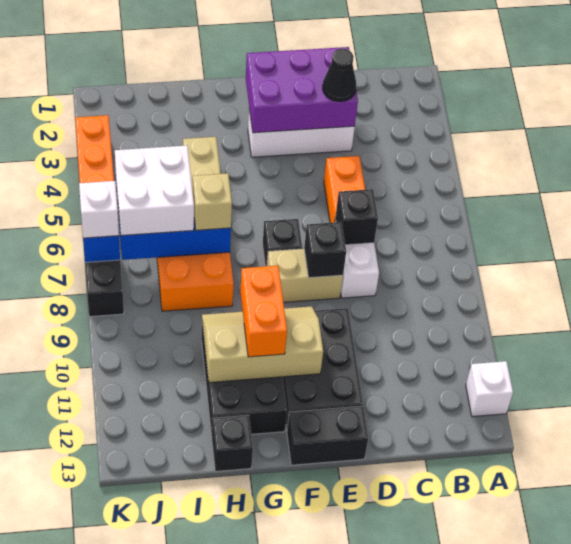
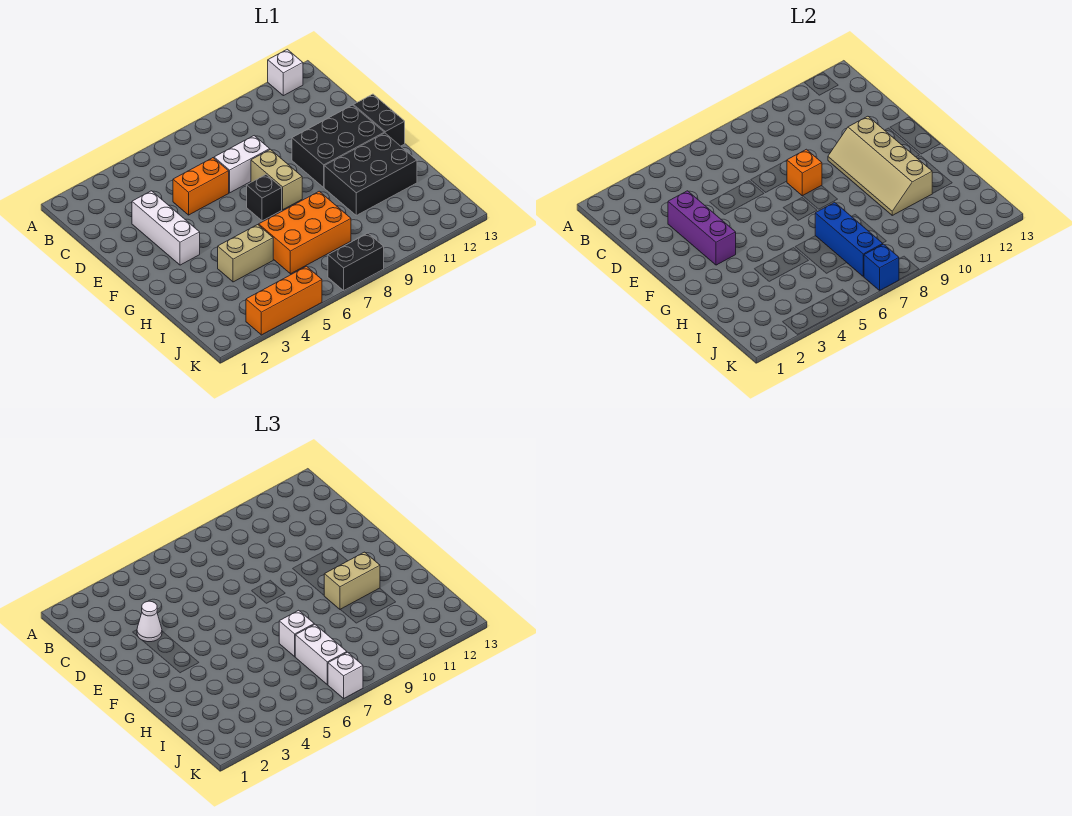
purple brick D2:F3 level 2 -> purple brick D3:F3 level 2
black cone D3 level 3 -> white cone D3 level 3
black brick D7 level 2 -> none
black brick E8 level 2 -> orange brick E8 level 2
tan slope F10:H11 level 2 top 11 -> tan slope E10:H11 level 2 top 11
orange brick G10:G11 level 3 -> tan brick G10:G11 level 3
tan brick H7 level 3 -> white brick H7 level 3
black brick H13 level 1 -> none
white brick I6:J7 level 3 -> white brick I7:J7 level 3

